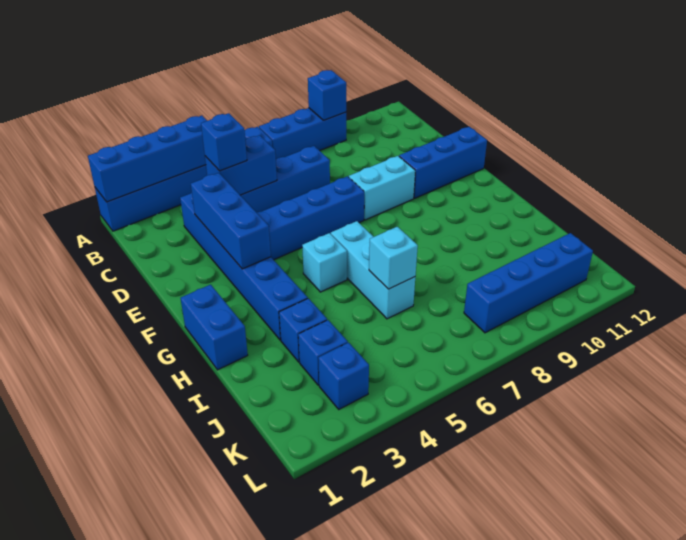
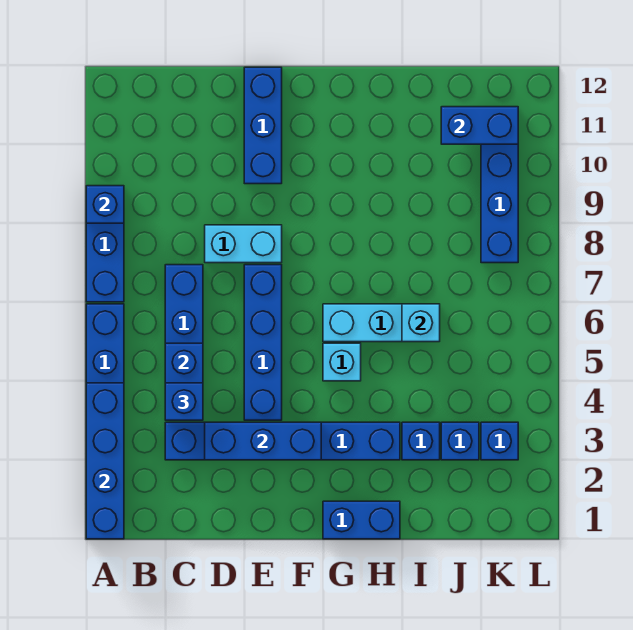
cyan brick E8:E9 level 1 -> cyan brick D8:E8 level 1
none -> blue brick J11:K11 level 2

